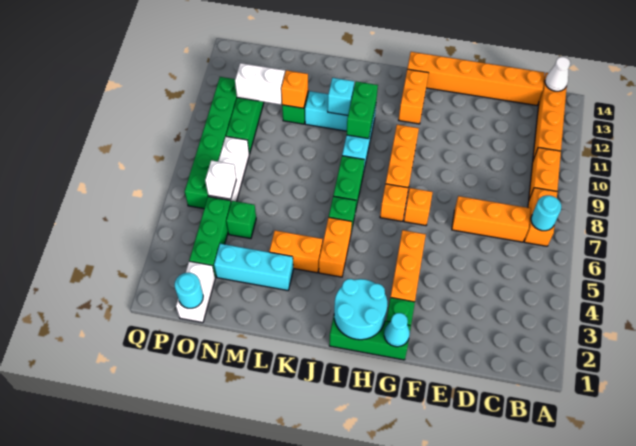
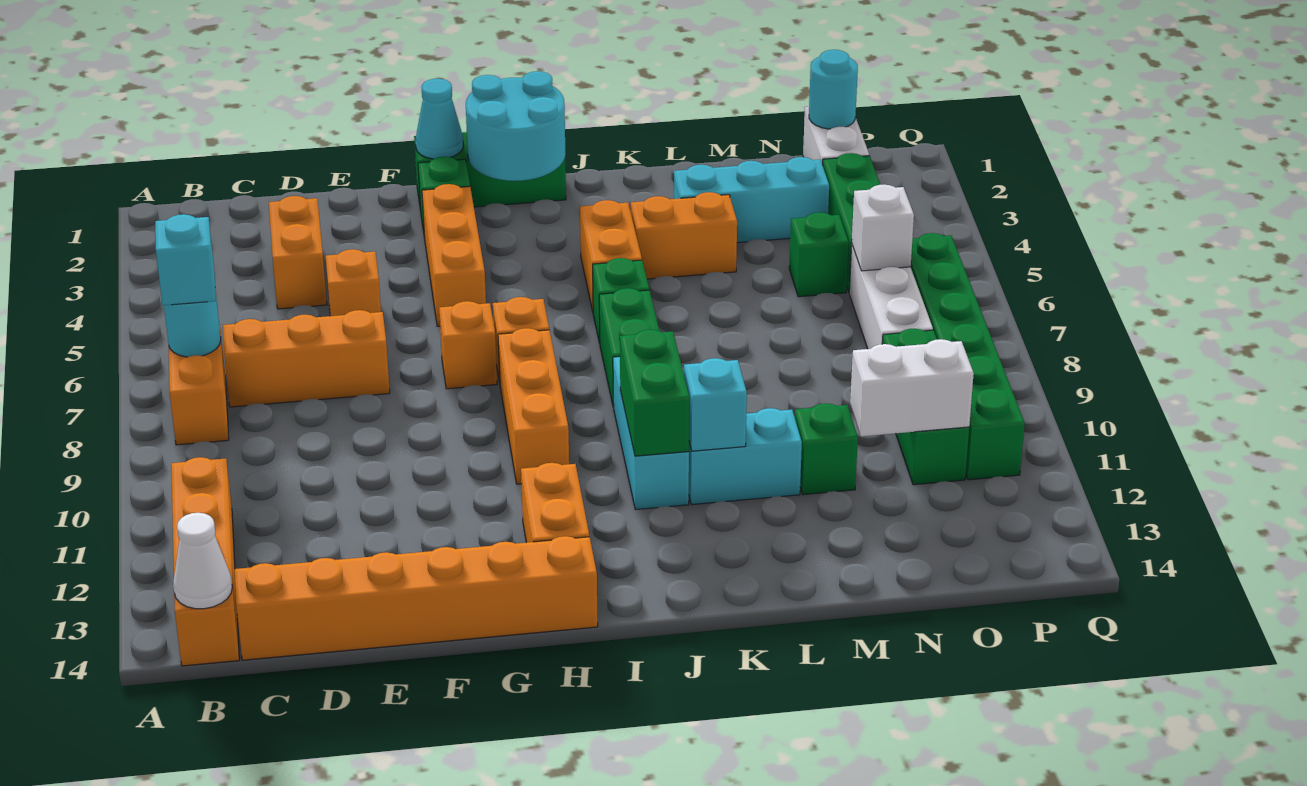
none -> cyan brick B7 level 3
orange brick B9:B10 level 1 -> orange brick D3:D4 level 1
orange brick M11 level 2 -> orange brick E5 level 1

